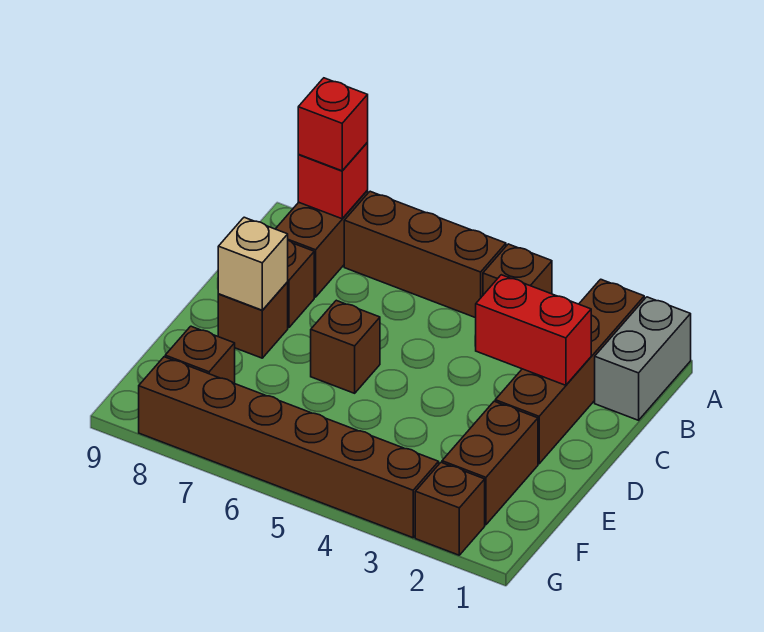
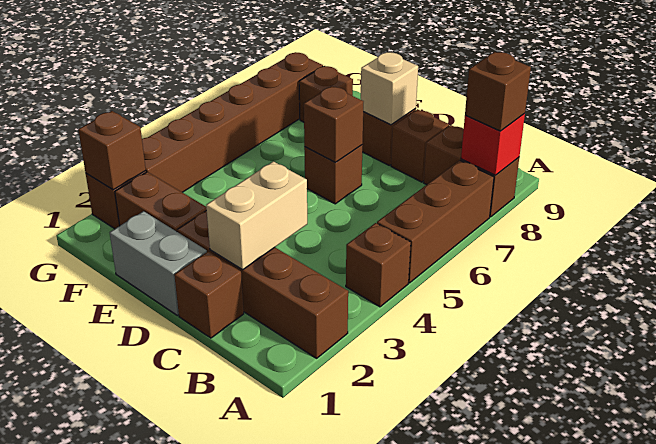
grey brick A1:B1 level 1 -> grey brick D1:E1 level 1
red brick A8 level 3 -> brown brick A8 level 3
none -> brown brick C1 level 1
red brick C2:C3 level 2 -> tan brick C2:C3 level 2
none -> brown brick D6 level 2
none -> brown brick G2 level 2

